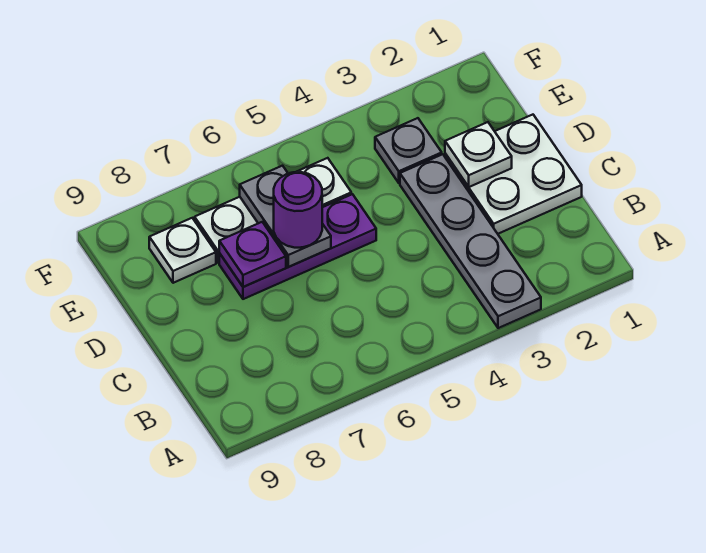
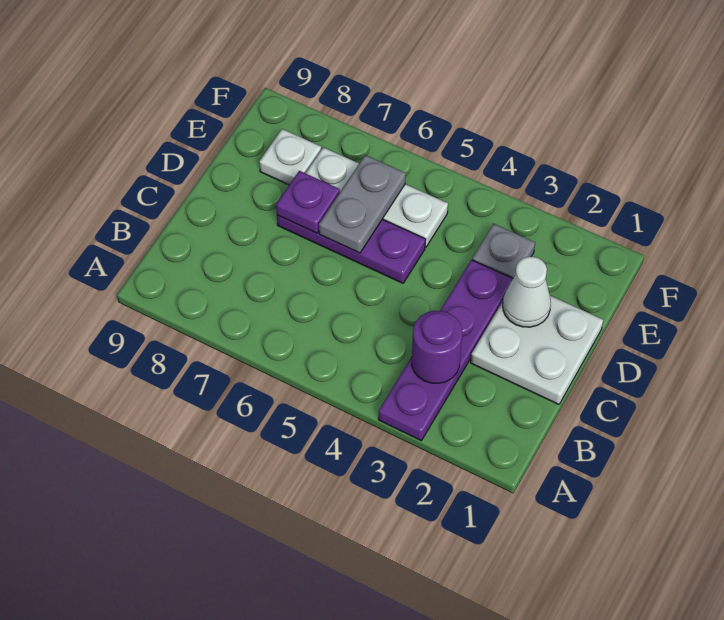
grey plate A3:D3 level 1 -> purple plate A3:D3 level 1
white plate D2 level 2 -> white cone D2 level 2
purple round brick D6 level 3 -> purple round brick B3 level 2

